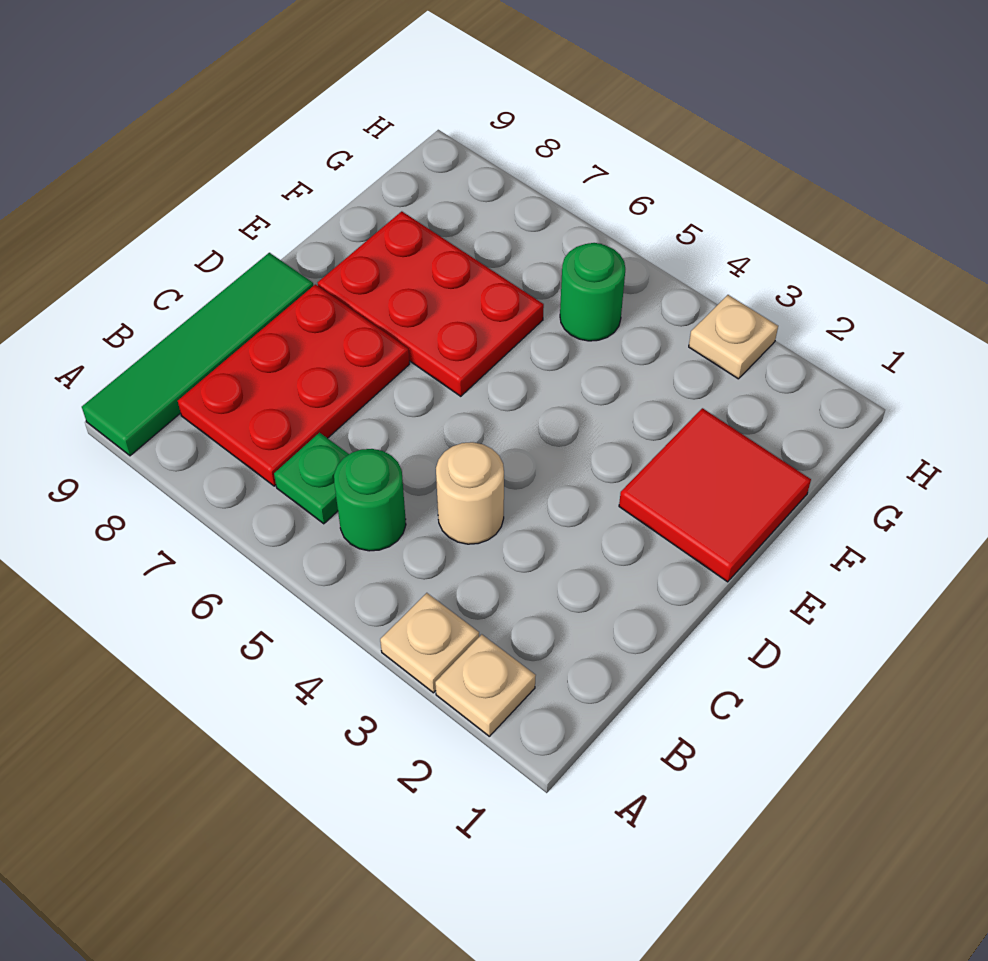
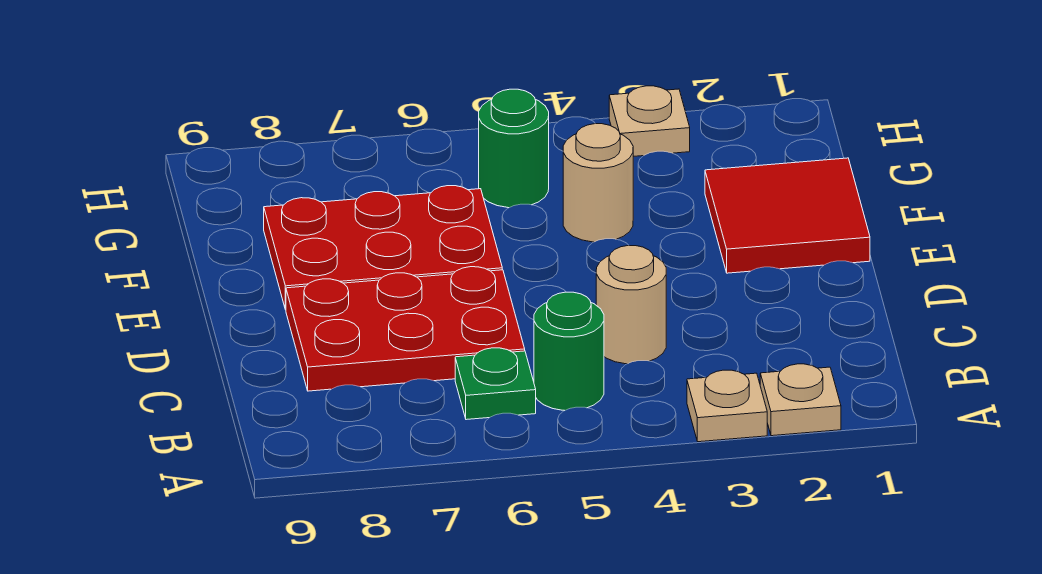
green tile A9:D9 level 1 -> none
red plate B7:D8 level 1 -> red plate C6:D8 level 1
none -> tan round brick F4 level 1

